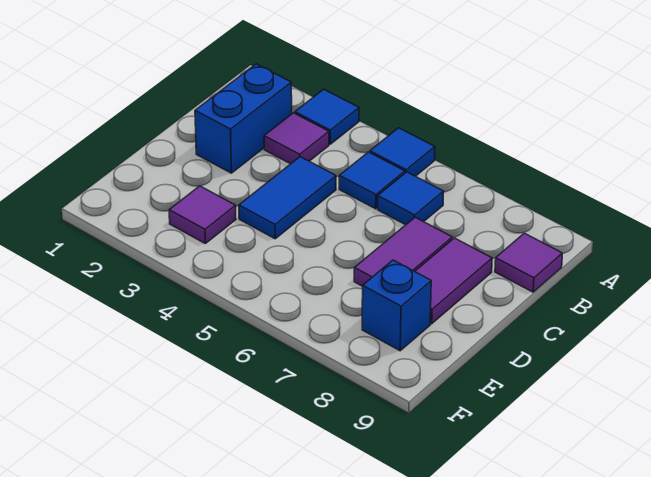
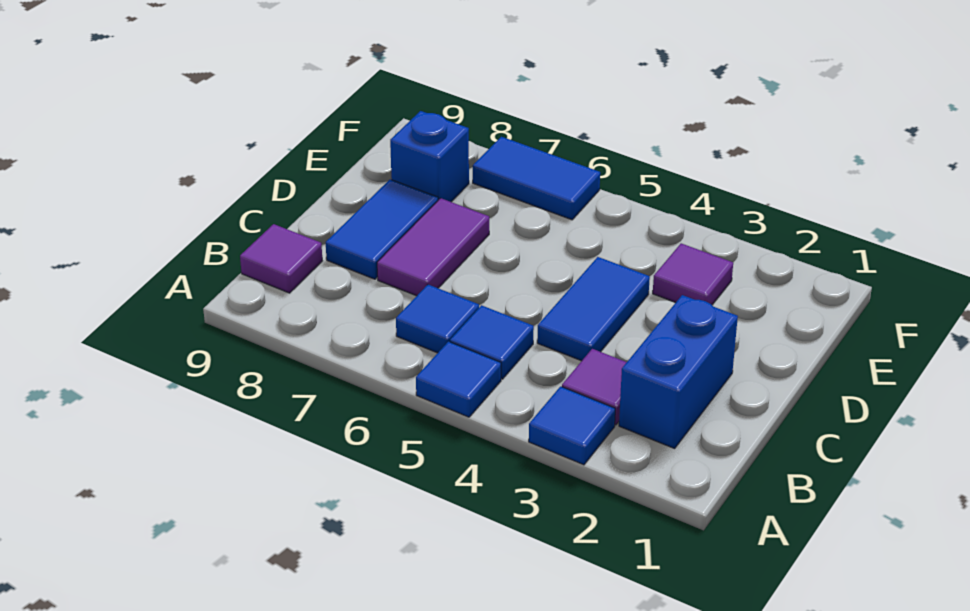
purple tile C8:D8 level 1 -> blue tile C8:D8 level 1
none -> blue tile F6:F7 level 1

